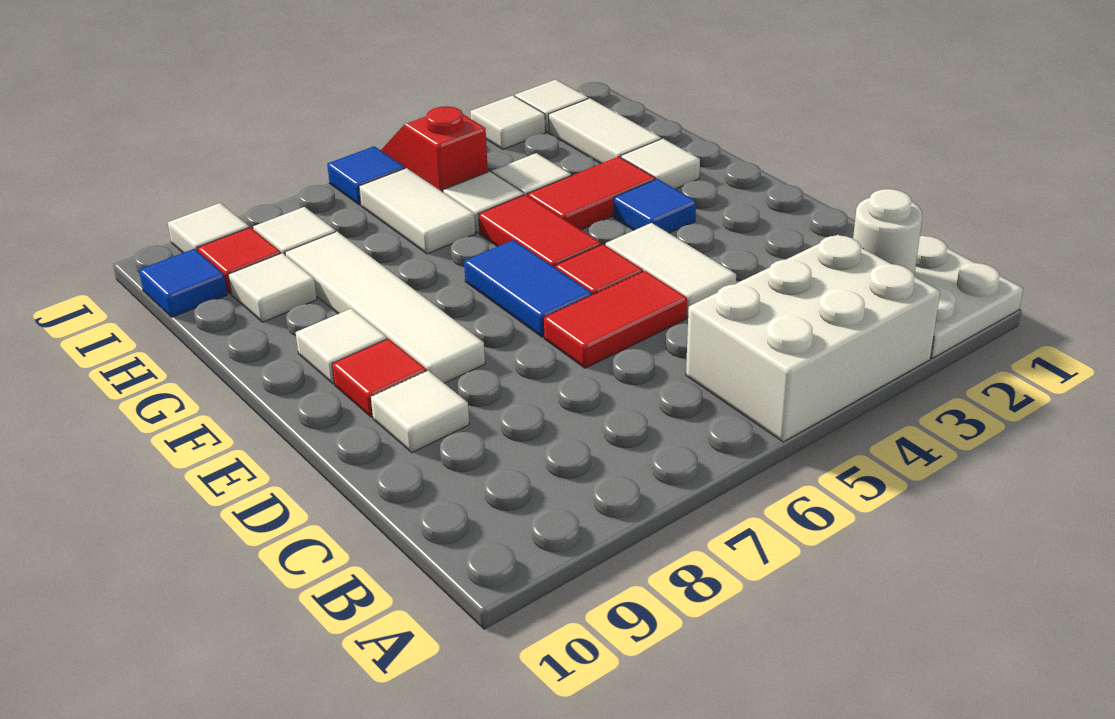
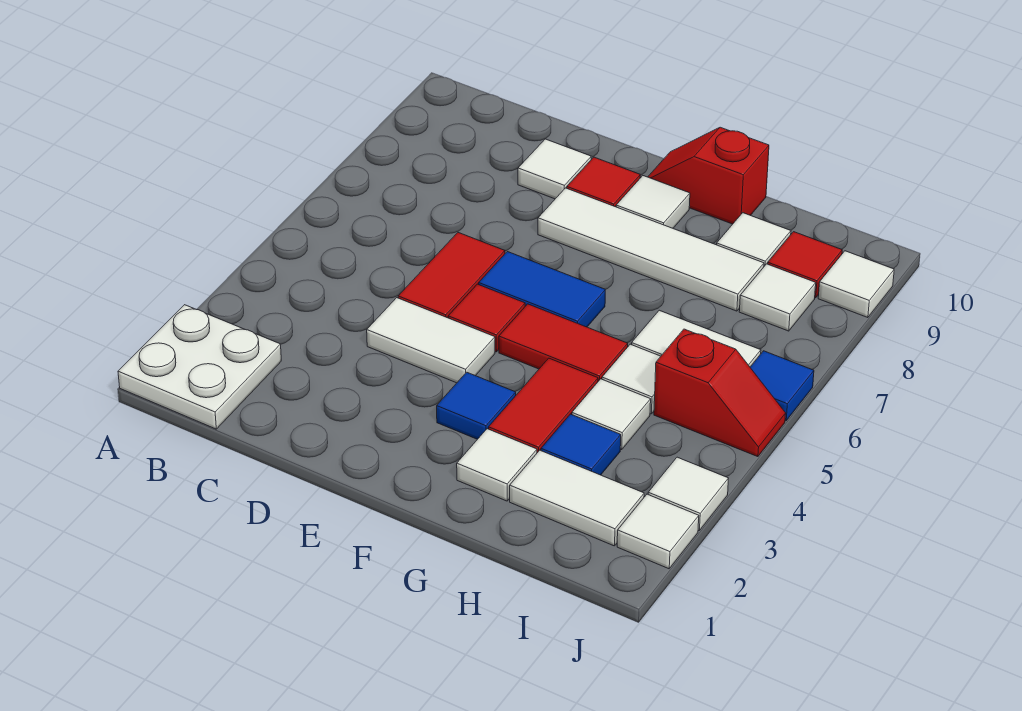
white brick A3:B5 level 1 -> none
white round brick B2 level 2 -> none
none -> red slope F10:G10 level 1 top G
blue tile I10 level 1 -> blue tile H3 level 1

